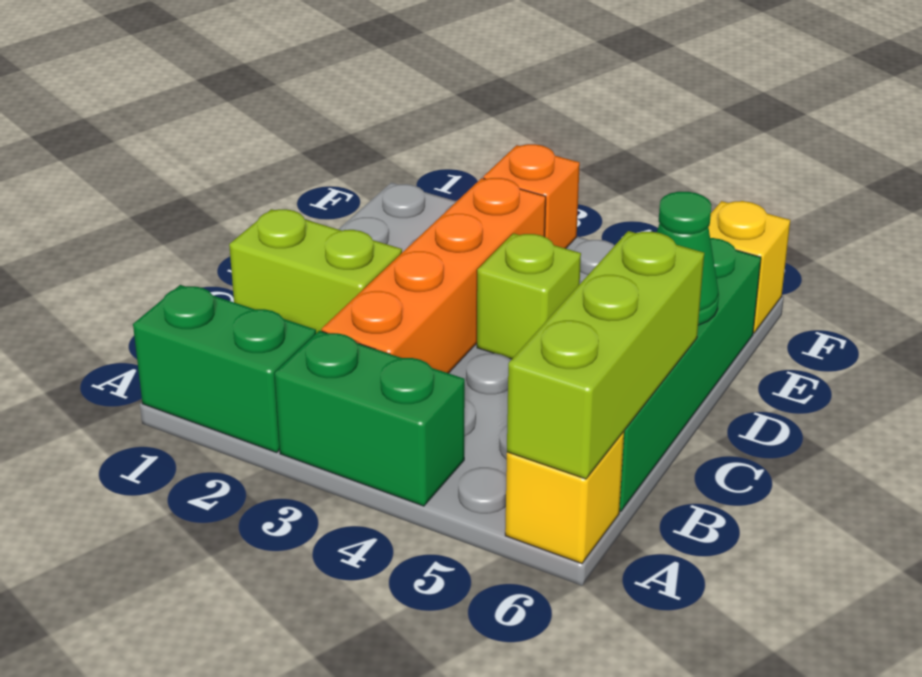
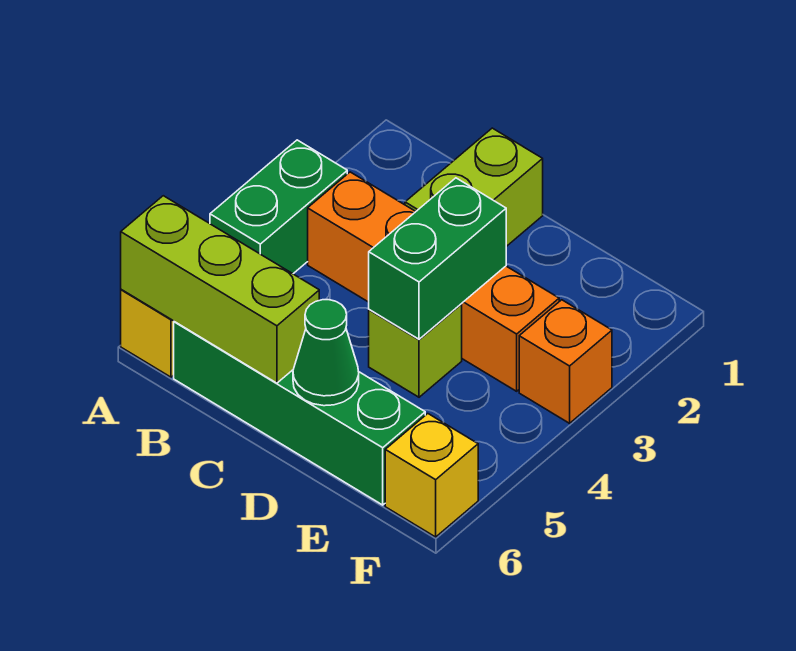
green brick A1:A2 level 1 -> green brick D3:D4 level 2

